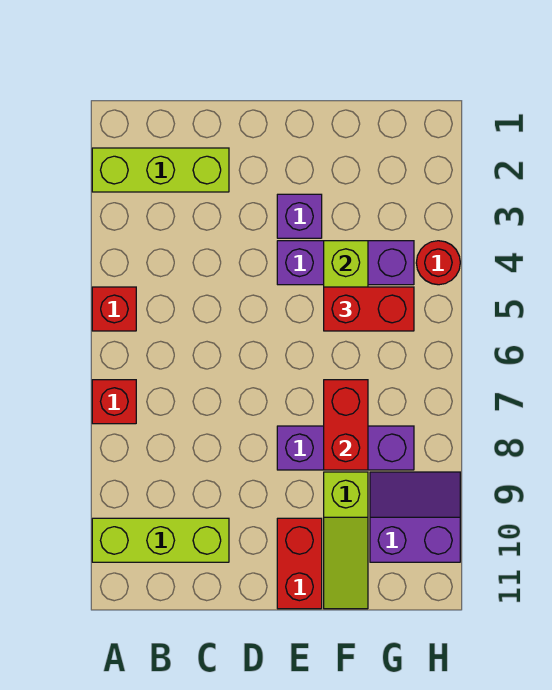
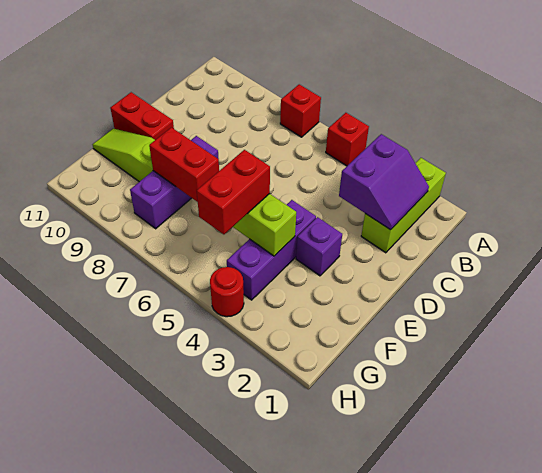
lime brick A10:C10 level 1 -> none
purple slope G9:H10 level 1 top 10 -> purple slope B2:C3 level 2 top 3

